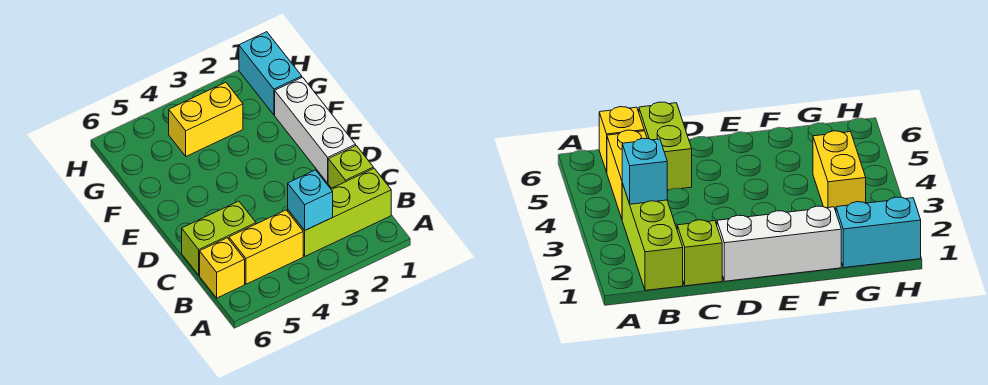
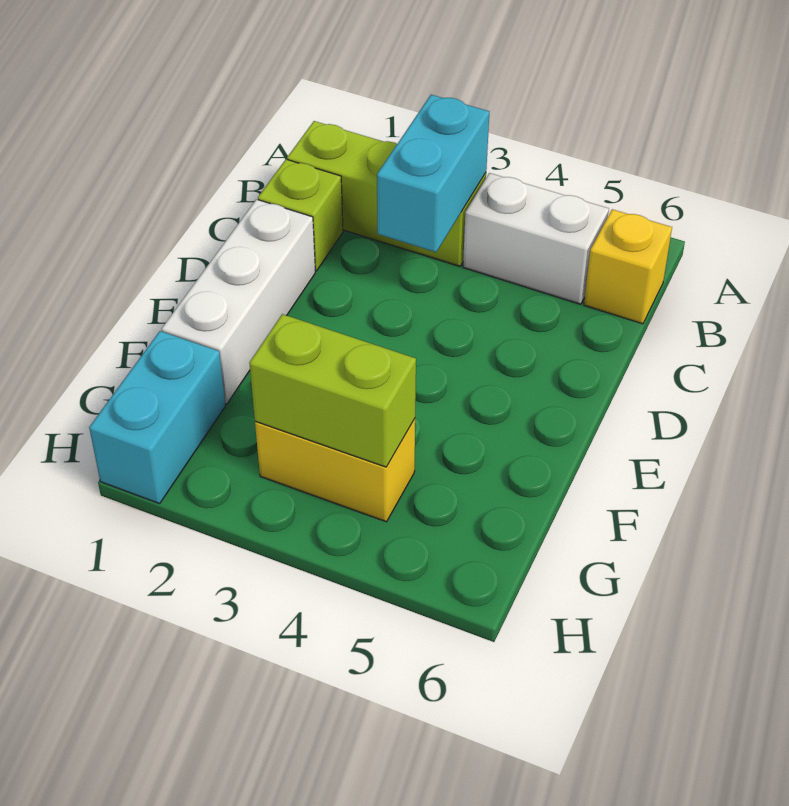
cyan brick B3 level 2 -> cyan brick B3:C3 level 2
yellow brick B4:B5 level 1 -> white brick B4:B5 level 1
lime brick C5:C6 level 1 -> lime brick G3:G4 level 2

